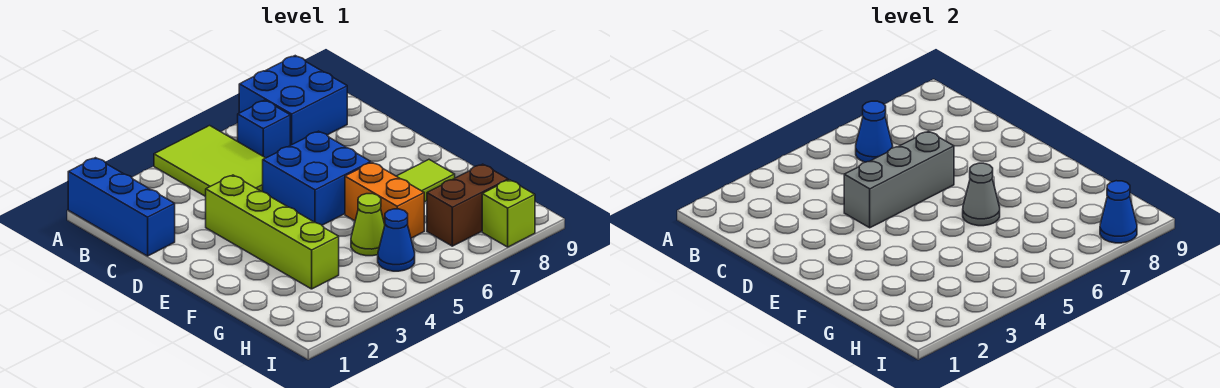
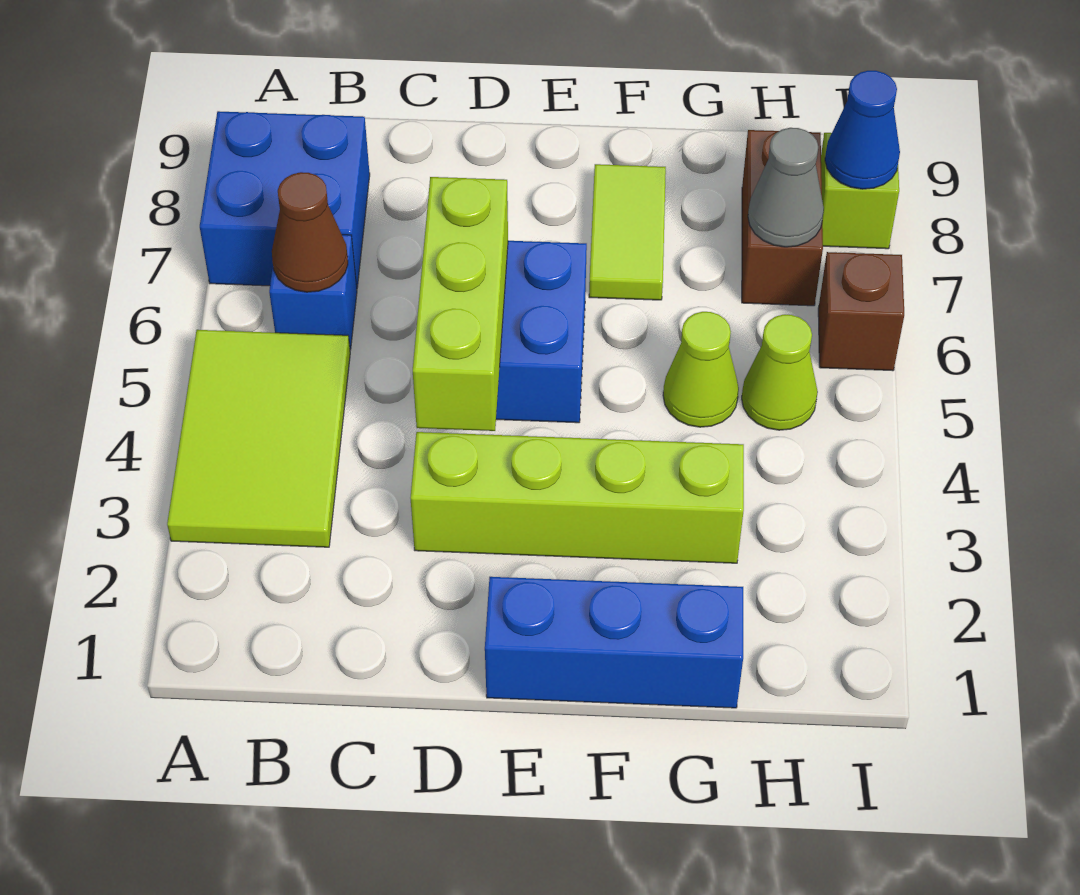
blue brick A1:C1 level 1 -> blue brick E1:G1 level 1
lime tile A4:C5 level 1 -> lime tile A3:B5 level 1
blue cone B6 level 2 -> brown cone B6 level 2
grey brick D4:D6 level 2 -> lime brick D4:D6 level 2
orange brick F6:G6 level 1 -> none
grey cone F6 level 2 -> grey cone H7 level 2
blue cone H5 level 1 -> lime cone H5 level 1
none -> brown brick I6 level 1

